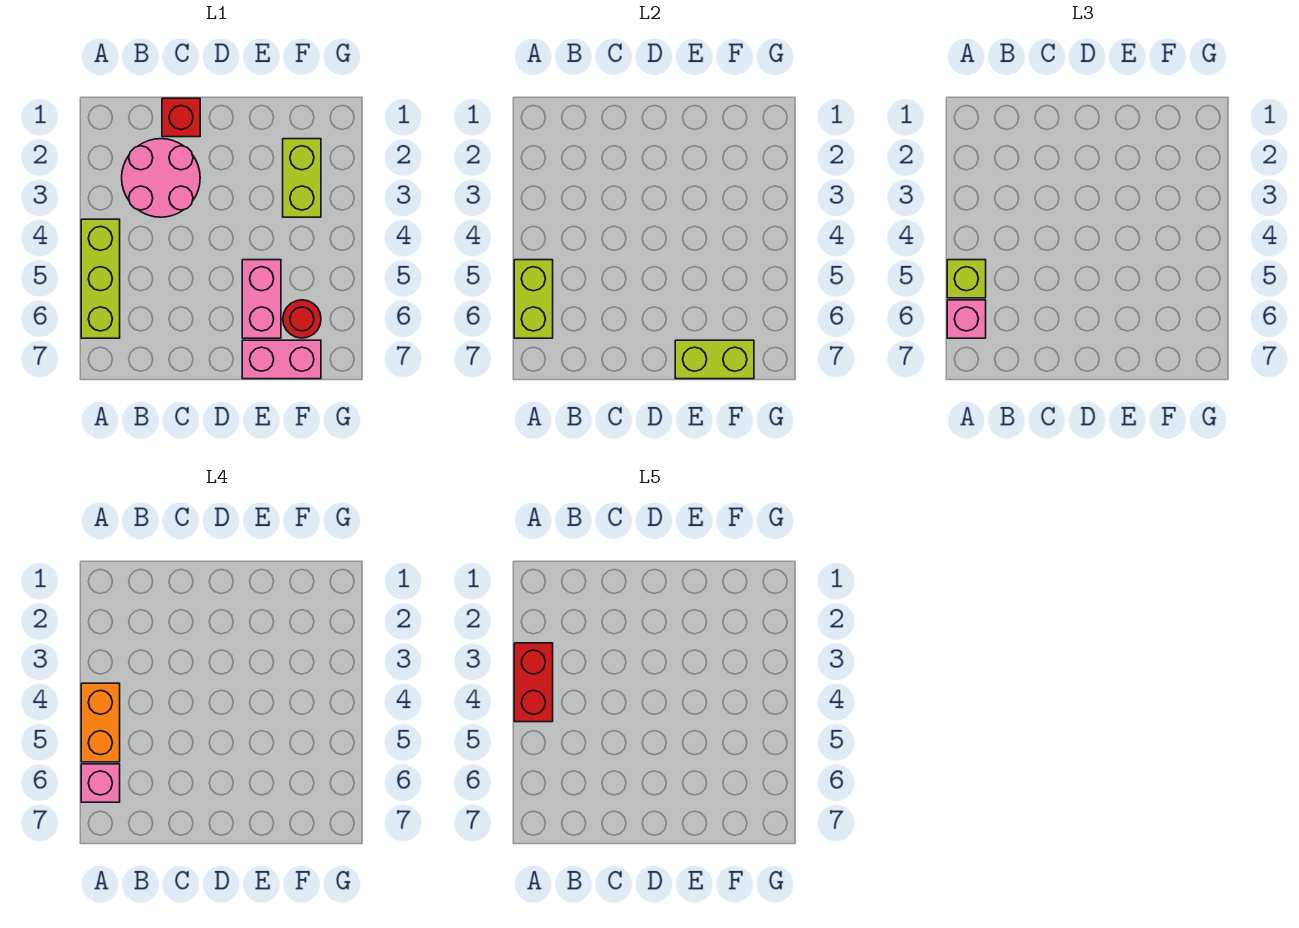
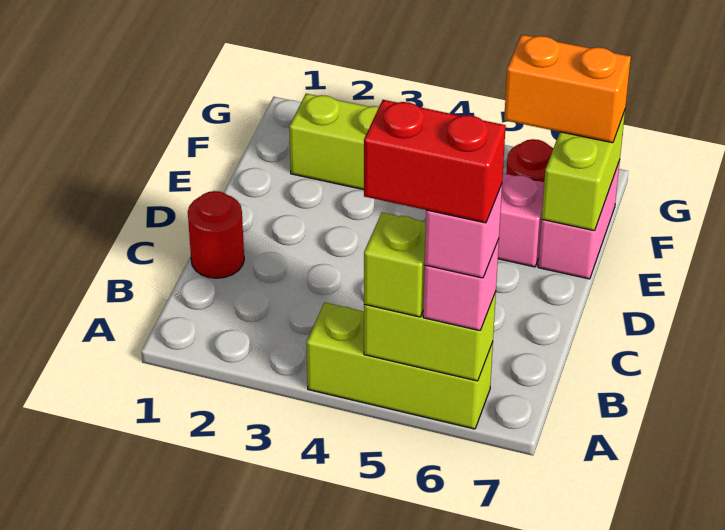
red brick A3:A4 level 5 -> red brick A5:A6 level 5
orange brick A4:A5 level 4 -> orange brick F6:F7 level 3
pink round brick B2:C3 level 1 -> none
red brick C1 level 1 -> red round brick C1 level 1

